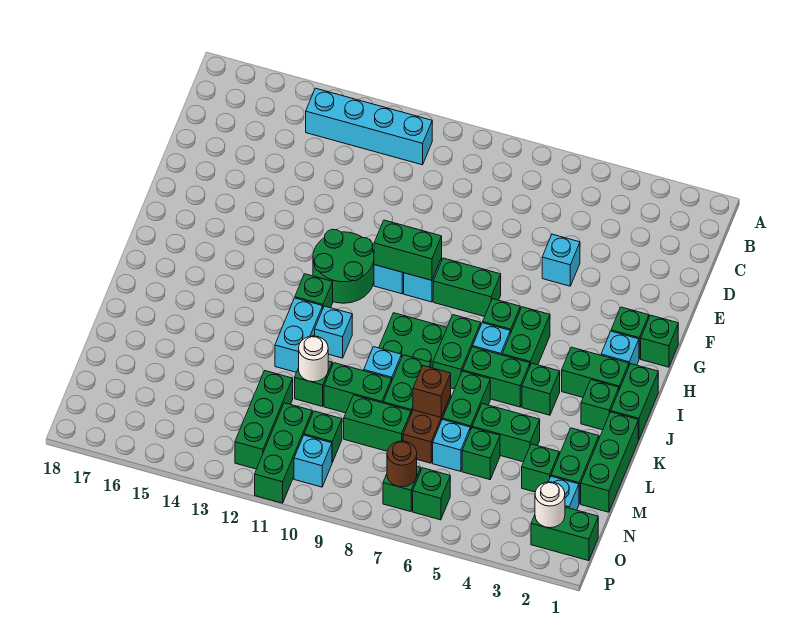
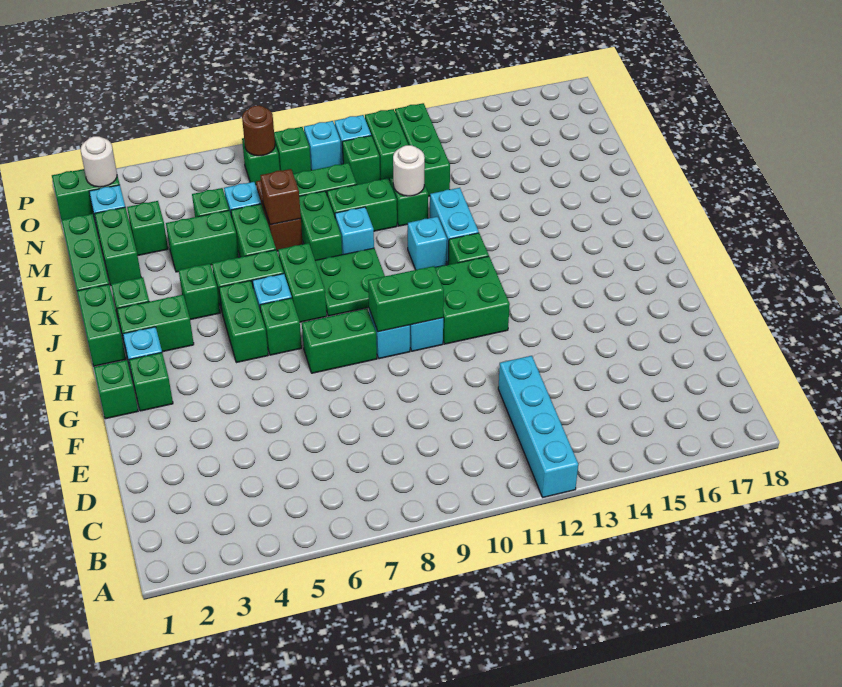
cyan brick B11:B14 level 1 -> cyan brick A12:D12 level 1
cyan brick E5 level 1 -> cyan brick O9 level 1
green round brick G11:H12 level 1 -> green brick G11:H12 level 1
green brick N11:P11 level 1 -> green brick N11:O11 level 1
green brick O6 level 1 -> green brick O8 level 1

